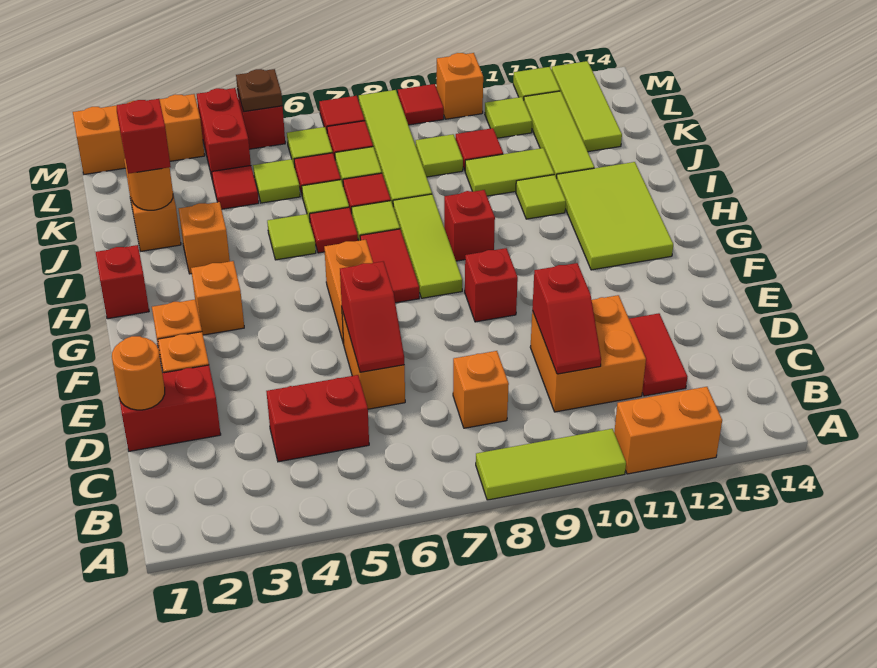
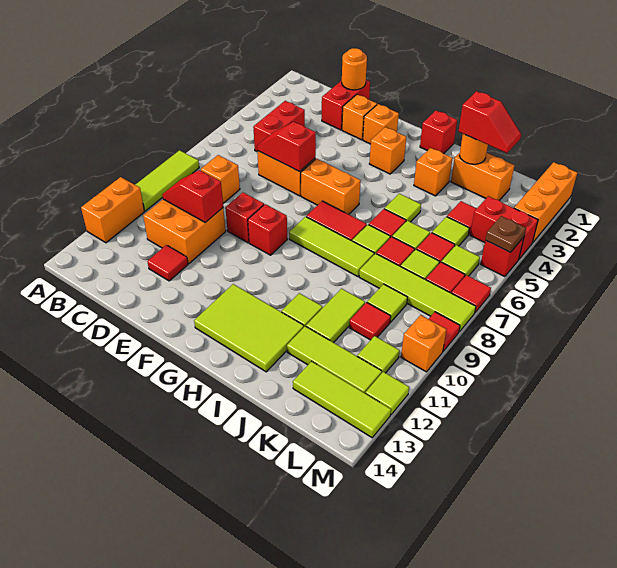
red tile C12:D12 level 1 -> red tile D12 level 1
red brick H9 level 1 -> red brick E9 level 1

